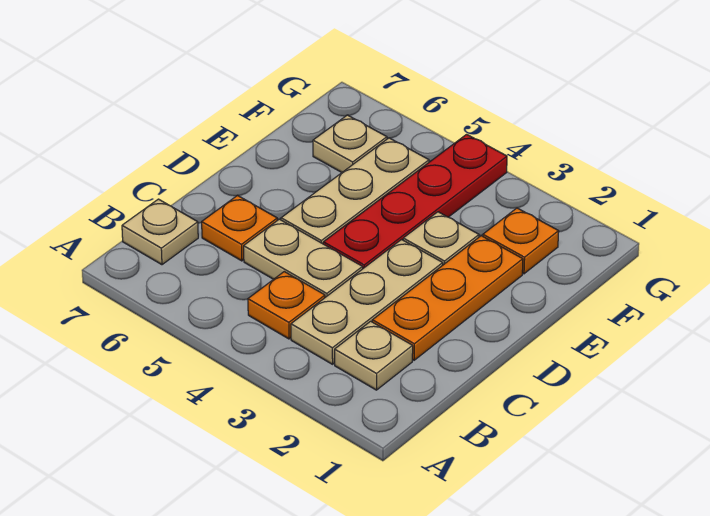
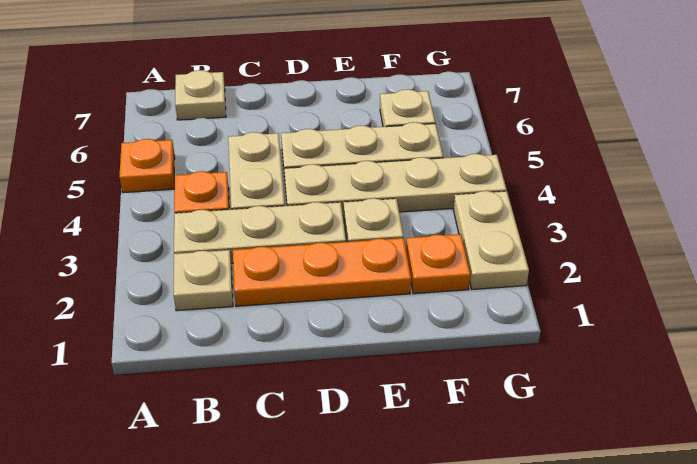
orange plate C6 level 1 -> orange plate A5 level 1
red plate D4:G4 level 1 -> tan plate D4:G4 level 1
none -> tan plate G2:G3 level 1

